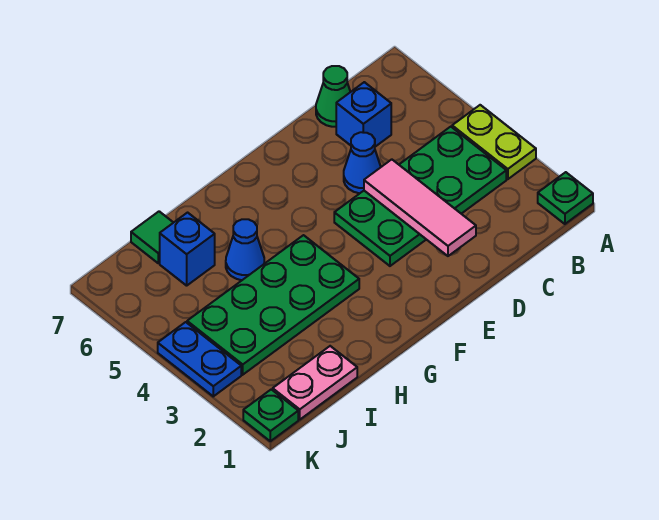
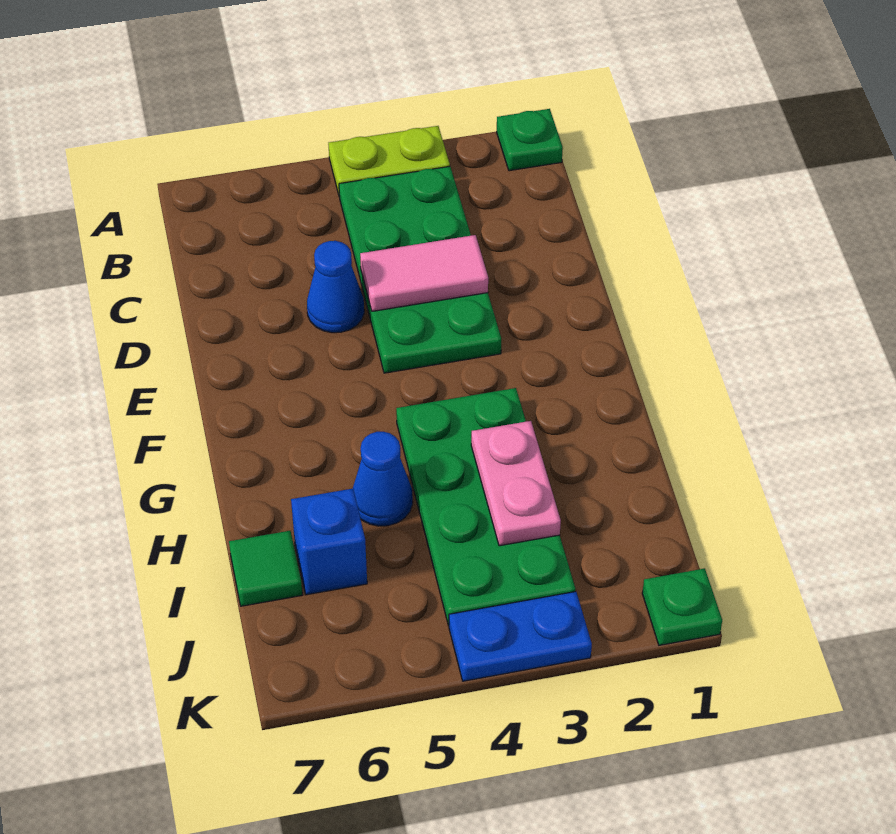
blue brick C6 level 1 -> none
green cone C7 level 1 -> none
pink tile D2:D4 level 2 -> pink tile D3:D4 level 2
pink plate I1:J1 level 1 -> pink plate H3:I3 level 2

